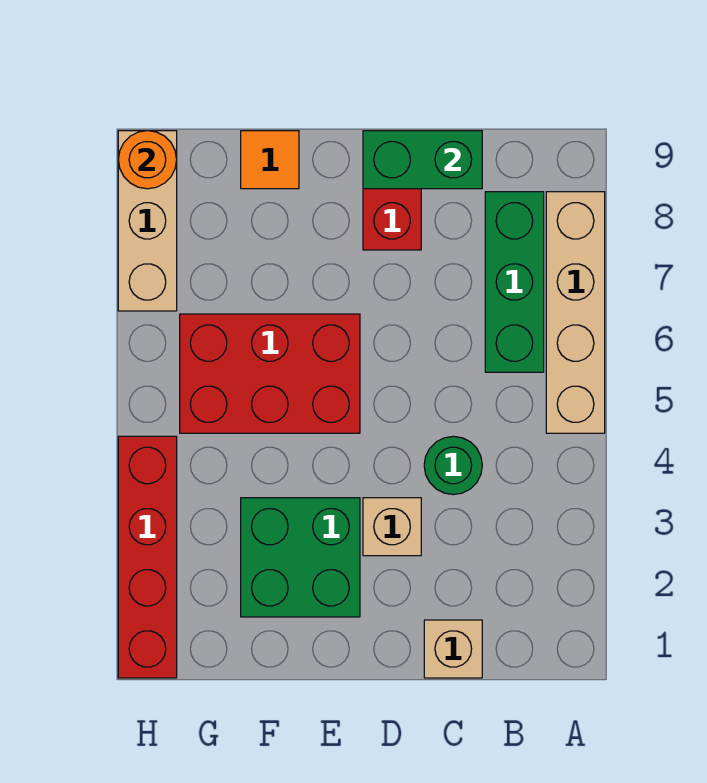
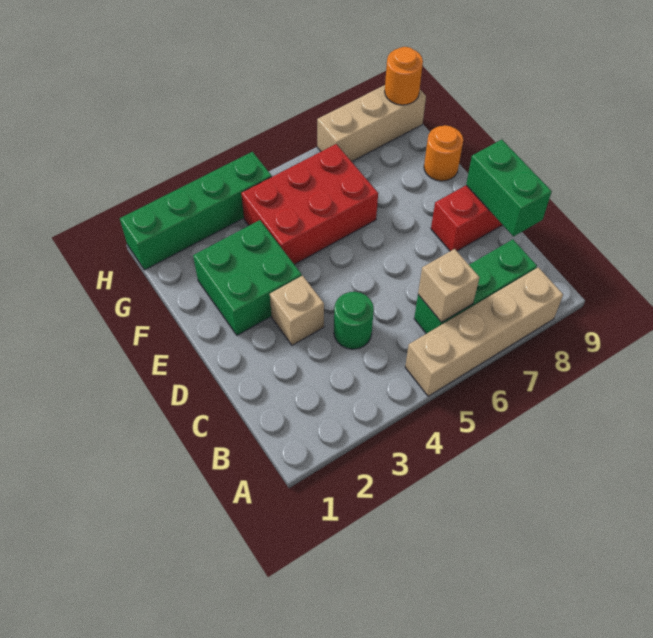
tan brick C1 level 1 -> tan brick B6 level 2
red brick E5:G6 level 1 -> red brick F4:G6 level 1
orange tile F9 level 1 -> orange round brick F9 level 1
red brick H1:H4 level 1 -> green brick H1:H4 level 1

